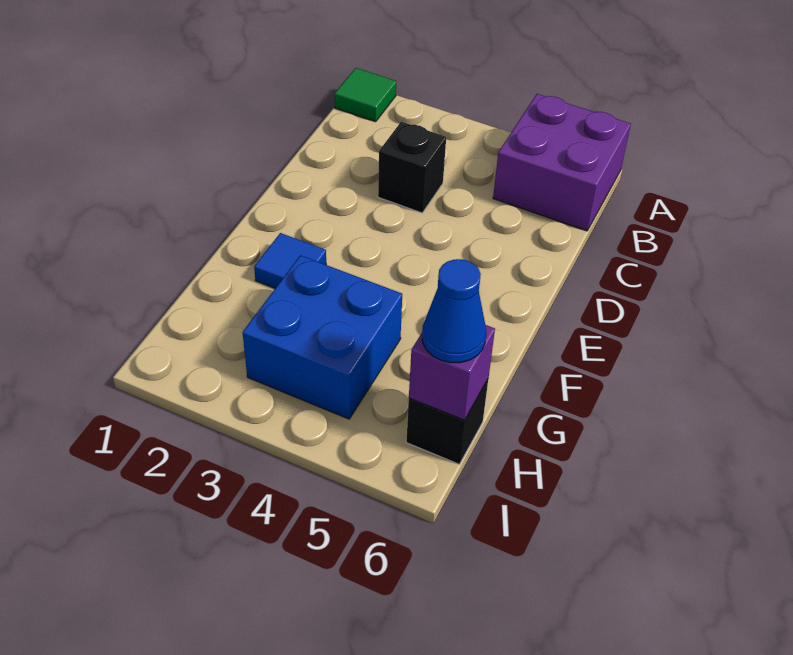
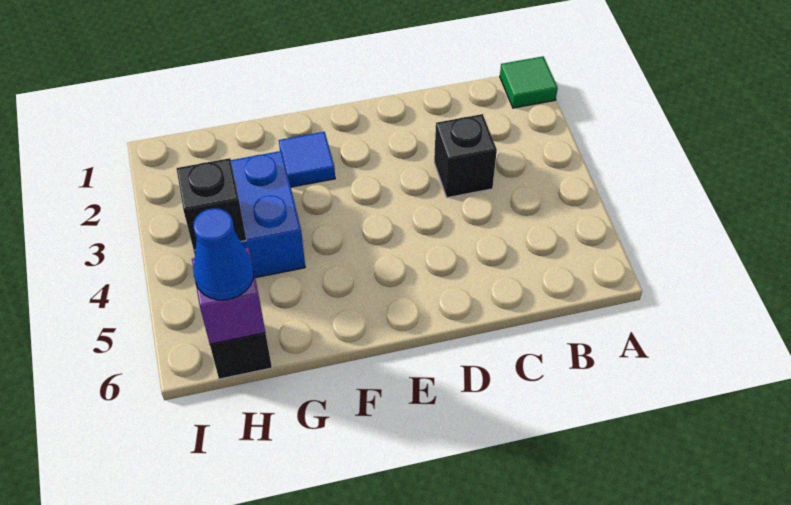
purple brick A5:B6 level 1 -> none
none -> black brick H4 level 2

